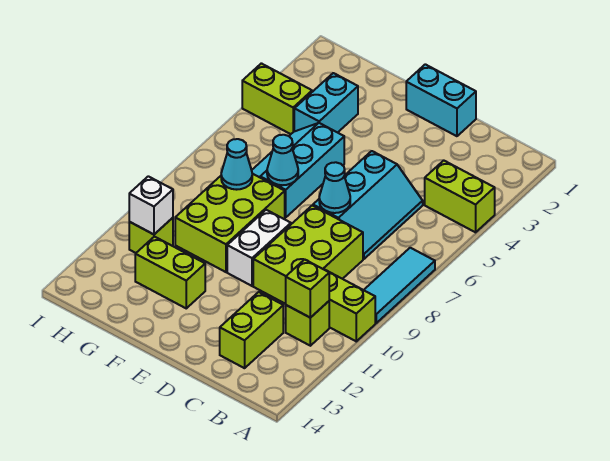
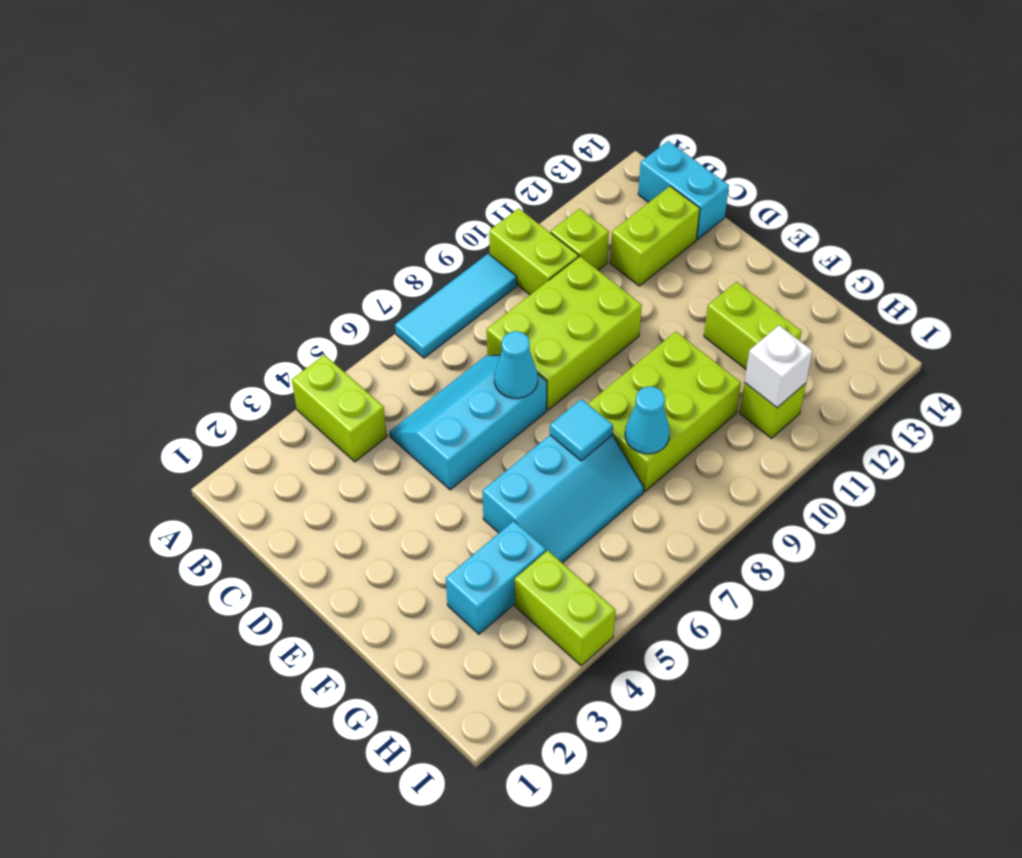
lime brick B11 level 2 -> none
cyan brick D1:E1 level 1 -> cyan brick B14:C14 level 1
white brick E9:E10 level 1 -> none
cyan cone F7 level 2 -> cyan tile F7 level 2

